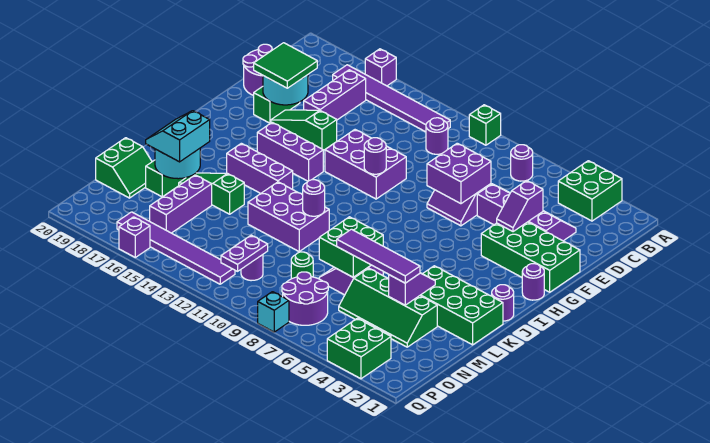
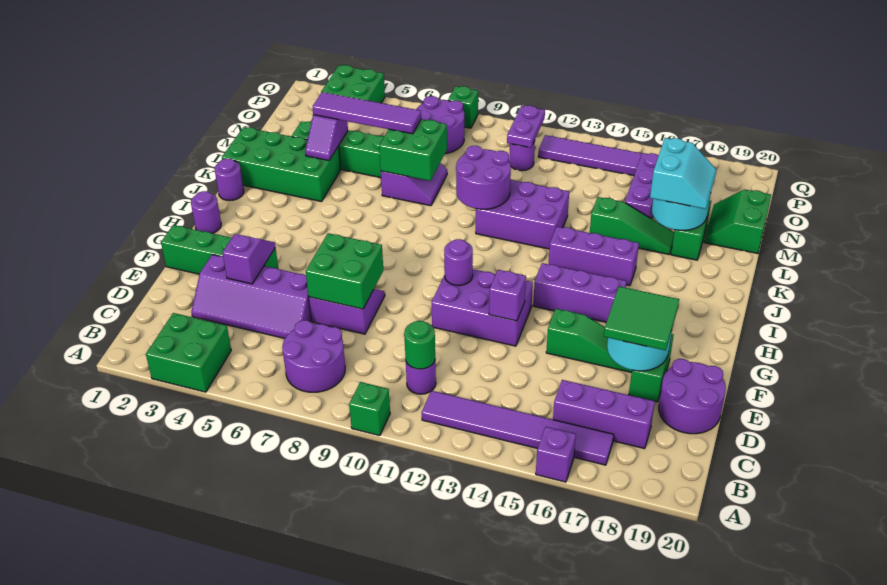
purple round brick B7 level 1 -> purple round brick B7:C8 level 1
purple brick C16:E16 level 1 -> purple brick C16:C18 level 1
purple brick E7:F8 level 2 -> green brick E7:F8 level 2
green brick F1:G4 level 1 -> green brick F1:F4 level 1
purple round brick K11 level 2 -> purple round brick K10:L11 level 2
green round brick N9 level 1 -> green round brick C11 level 2
cyan brick Q8 level 1 -> green brick Q8 level 1
purple brick Q16 level 1 -> purple brick F13 level 2

